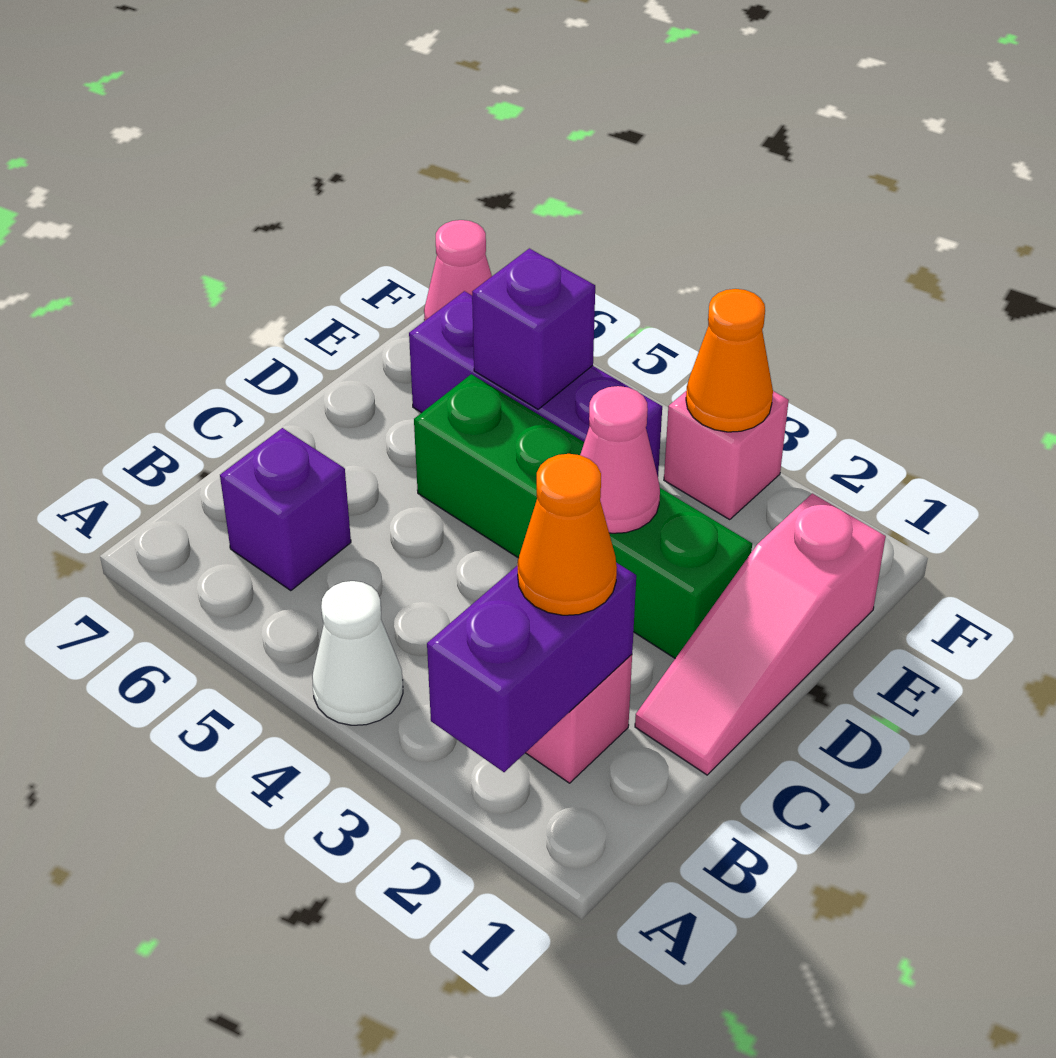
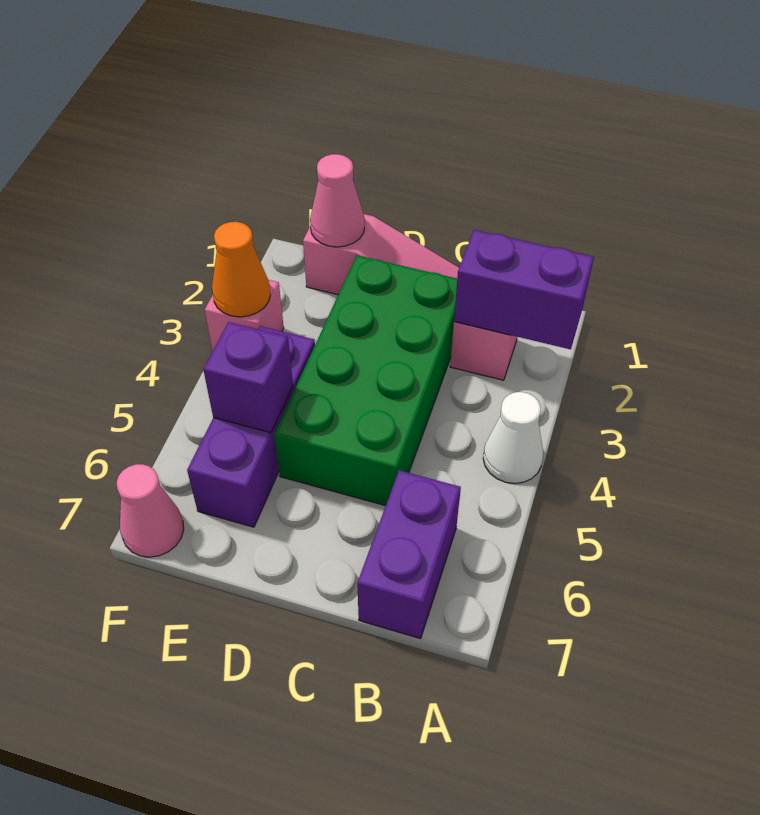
orange cone B2 level 3 -> none
purple brick B6 level 1 -> purple brick B6:B7 level 1
green brick D2:D5 level 1 -> green brick C2:D5 level 1
pink cone D3 level 2 -> pink cone E1 level 2

